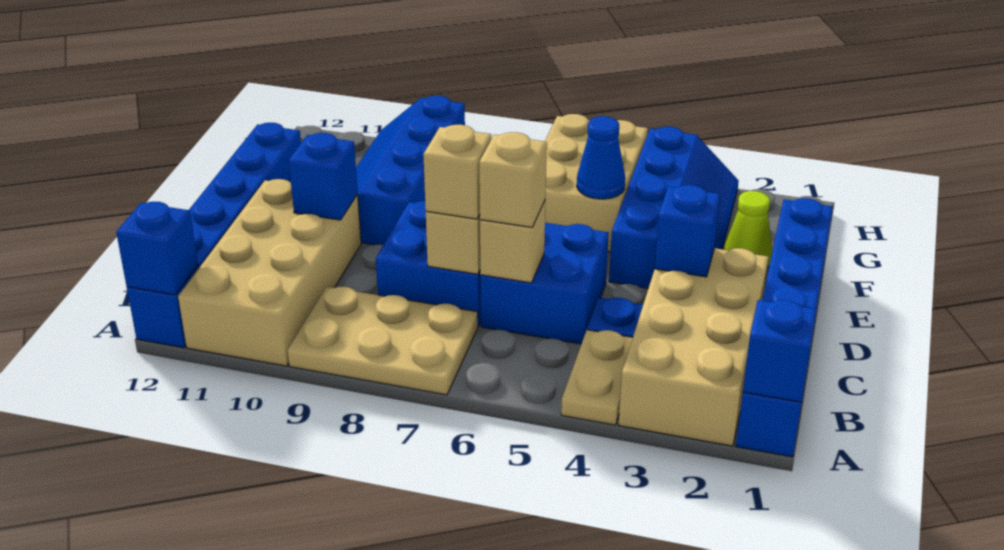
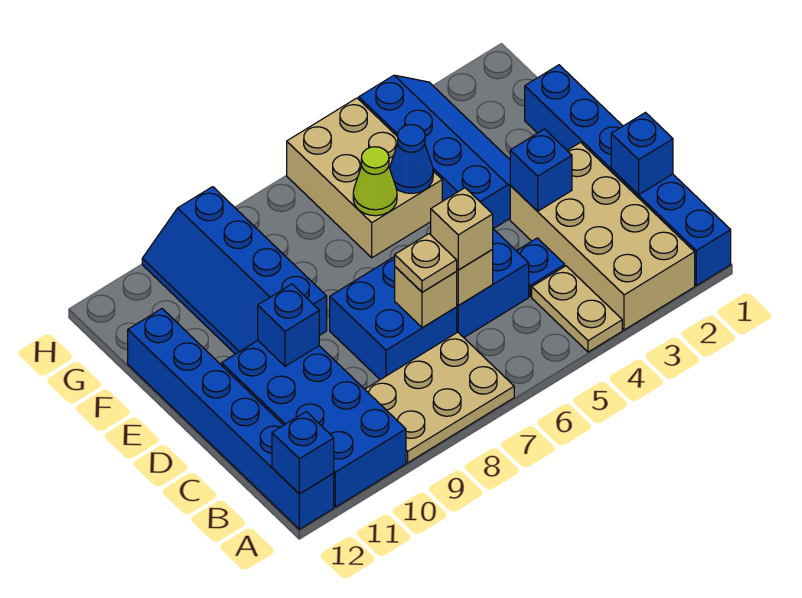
blue brick A1 level 2 -> blue brick C1 level 2
tan brick A10:D11 level 1 -> blue brick A10:D11 level 1
tan brick C7 level 3 -> tan plate C7 level 3
lime cone F2 level 1 -> lime cone F6 level 2

